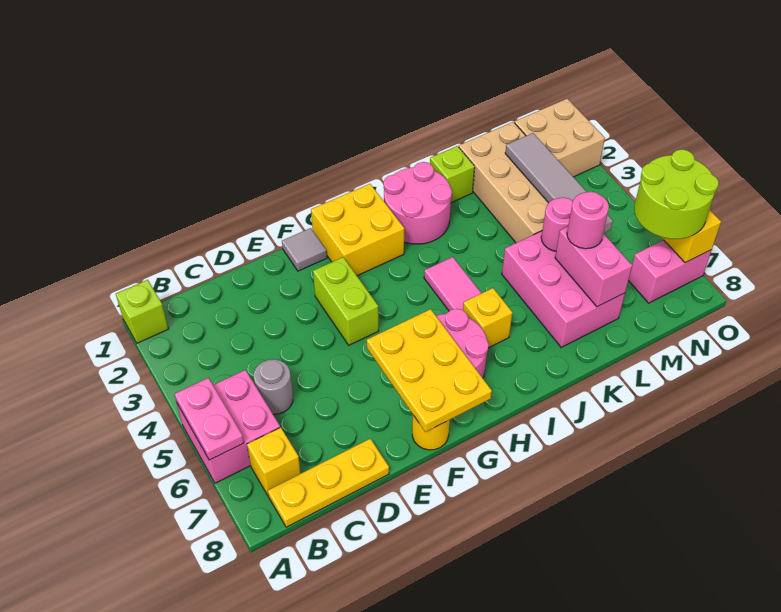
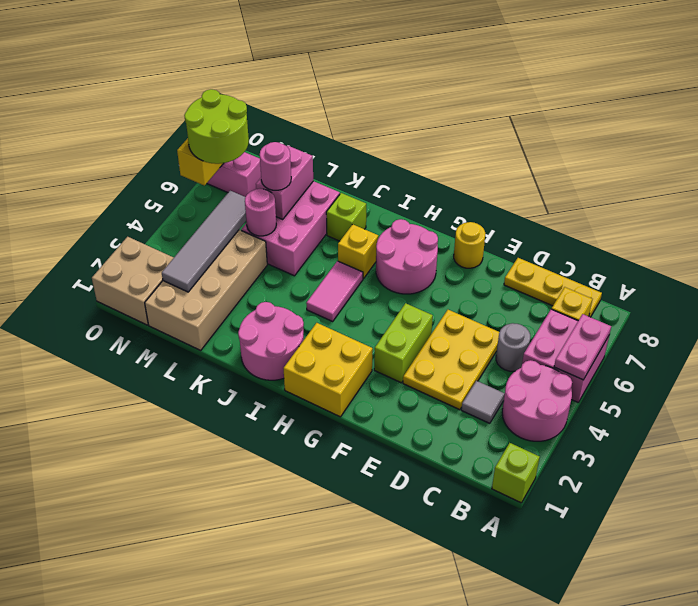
none -> pink round brick A3:B4 level 1
grey tile F1 level 1 -> grey tile C3 level 1
yellow plate F6:G8 level 2 -> yellow plate D3:E5 level 1
lime brick K1 level 1 -> lime brick J7 level 1

